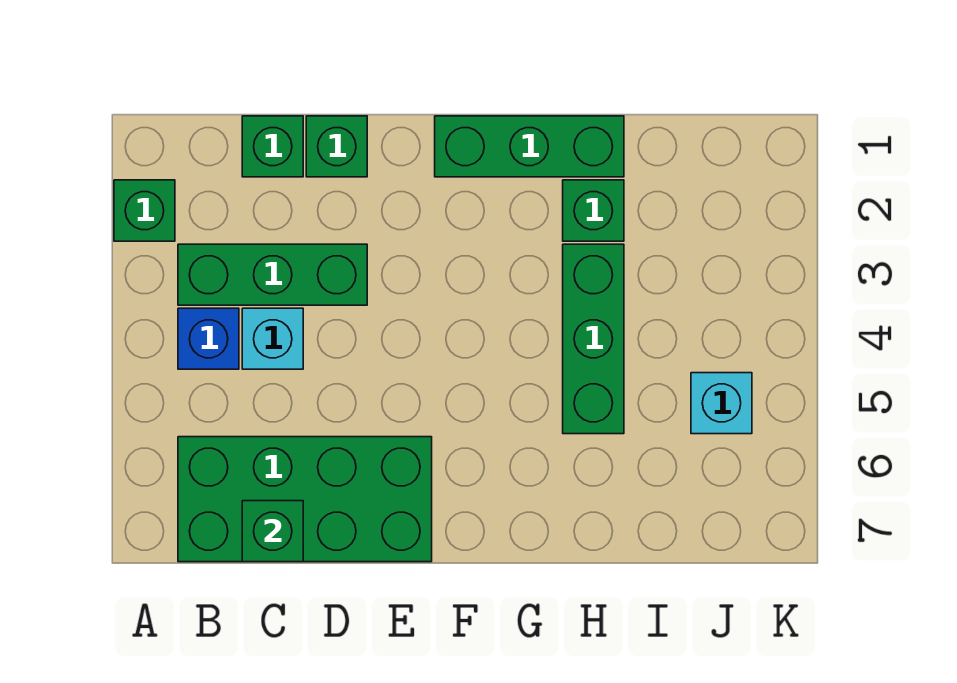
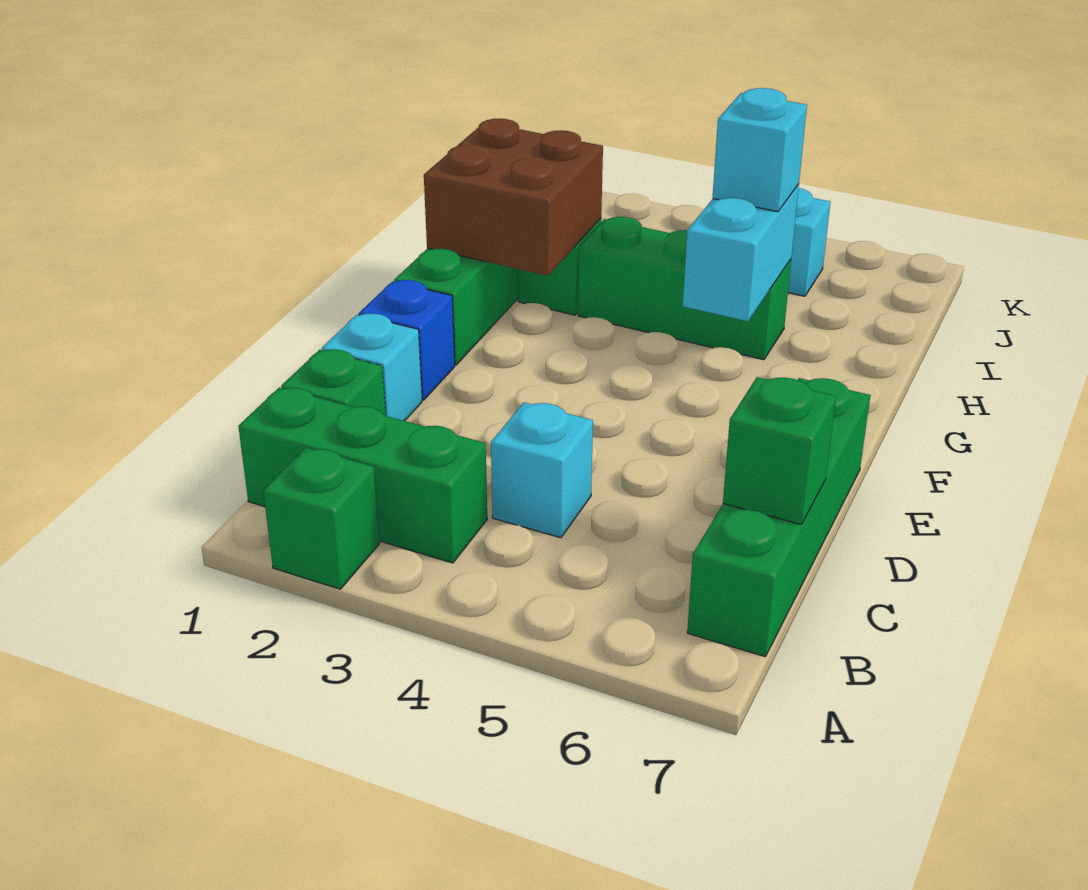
green brick B3:D3 level 1 -> green brick B1:B3 level 1
blue brick B4 level 1 -> blue brick E1 level 1
green brick B6:E7 level 1 -> green brick B7:E7 level 1
green brick D1 level 1 -> cyan brick D1 level 1
none -> brown brick G1:H2 level 2
none -> cyan brick G5:H5 level 2
none -> cyan brick H5 level 3

